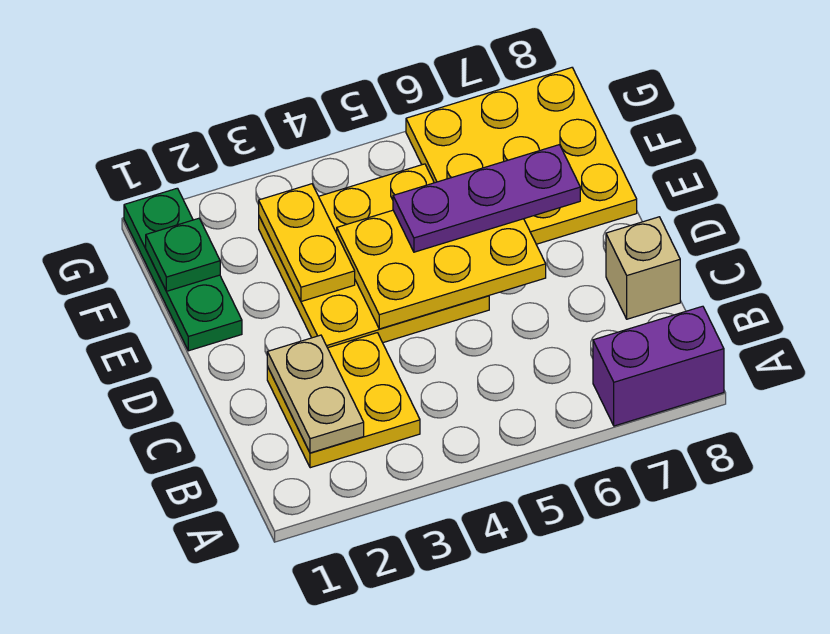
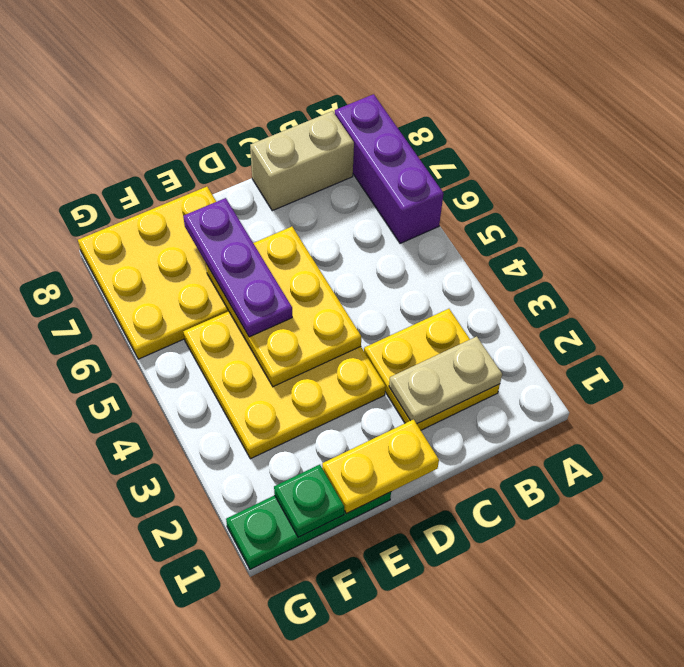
purple brick A7:A8 level 1 -> purple brick A6:A8 level 1
tan brick C8 level 1 -> tan brick B8:C8 level 1
yellow plate E3:F3 level 2 -> yellow plate D1:E1 level 2

